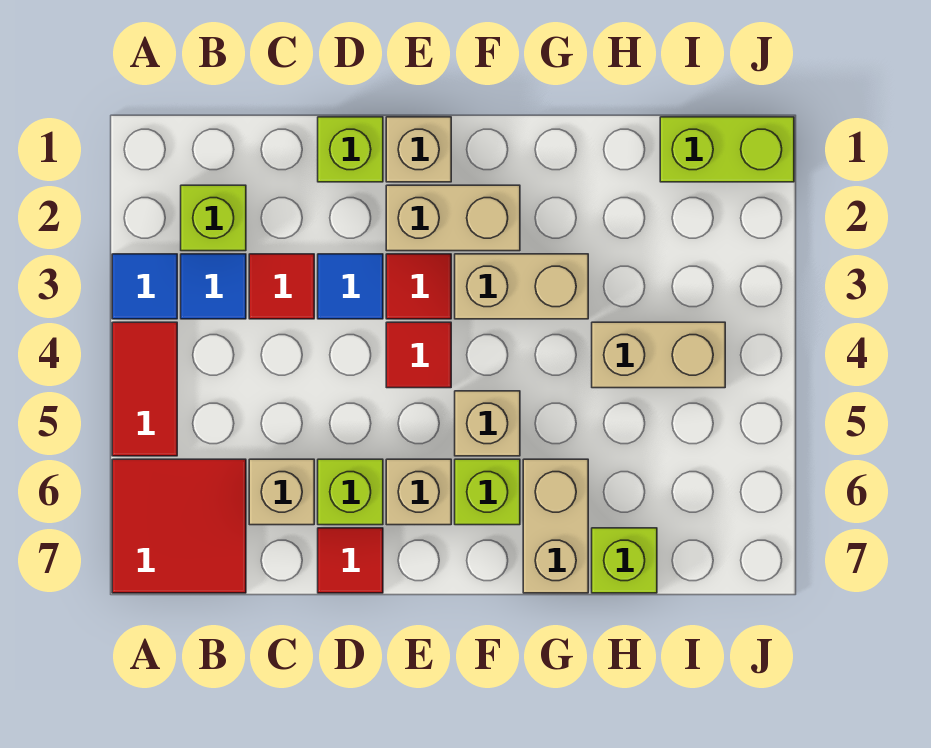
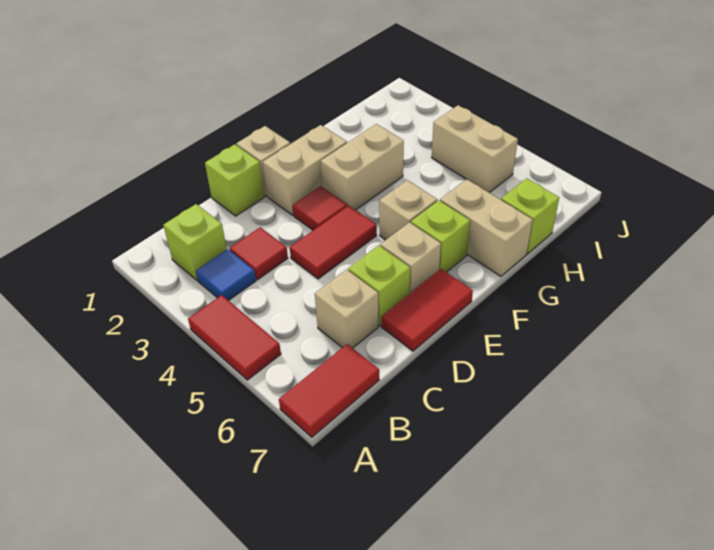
blue tile A3 level 1 -> none
red tile A6:B7 level 1 -> red tile A7:B7 level 1
blue tile D3 level 1 -> none
red tile D7 level 1 -> red tile D7:E7 level 1
red tile E4 level 1 -> red tile D4:E4 level 1
tan brick H4:I4 level 1 -> tan brick I4:I5 level 1
lime brick I1:J1 level 1 -> none

